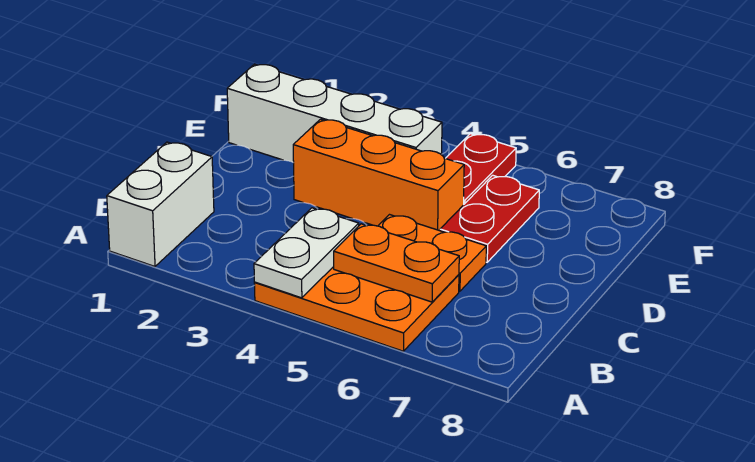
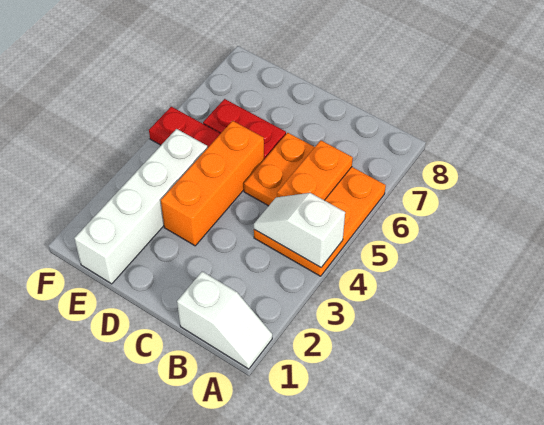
white brick A1:B1 level 1 -> white slope A1:B1 level 1 top B
white plate A4:B4 level 2 -> white slope A4:B4 level 2 top A

